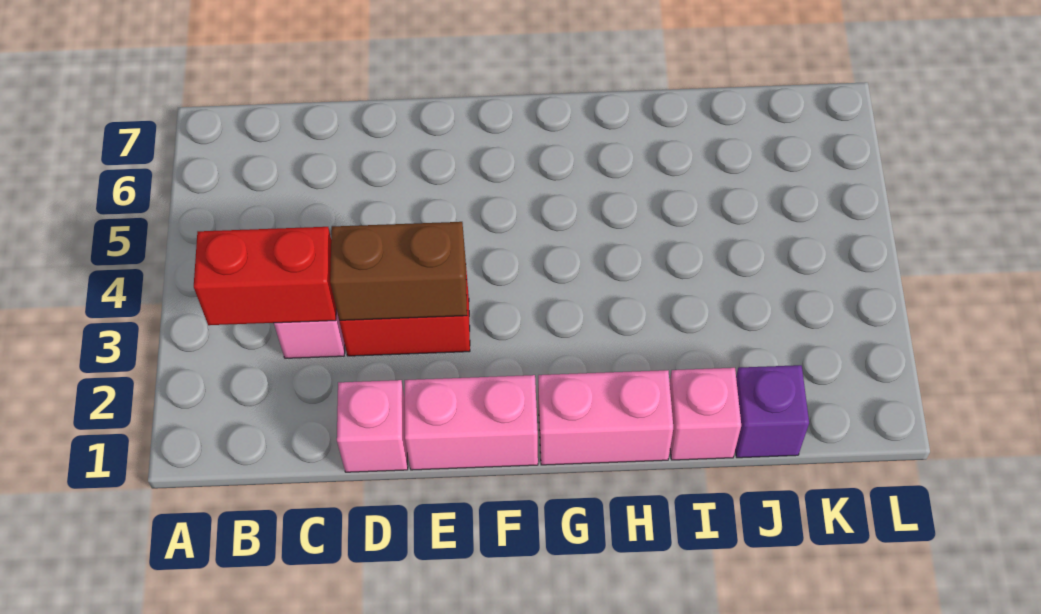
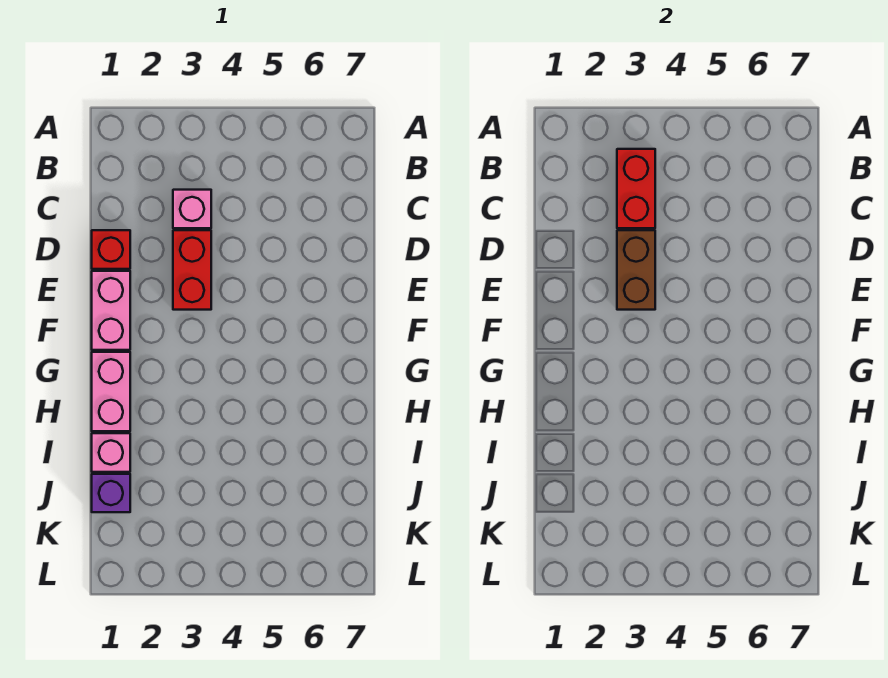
pink brick D1 level 1 -> red brick D1 level 1

